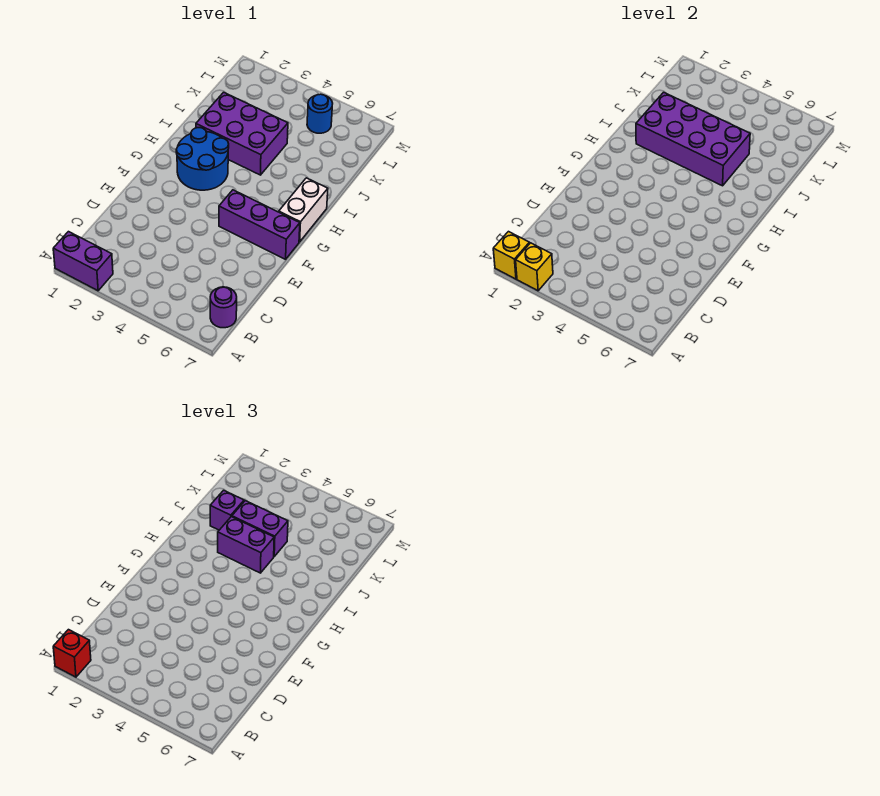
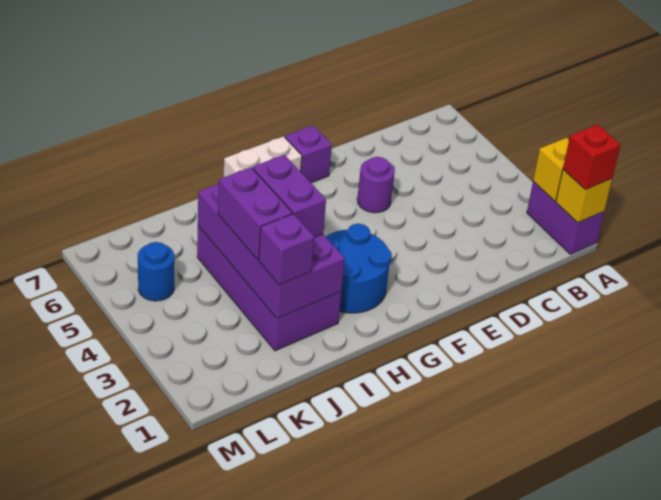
purple round brick B7 level 1 -> purple round brick E5 level 1
purple brick F5:F7 level 1 -> purple brick F7 level 1
purple brick I2:J4 level 1 -> purple brick I2:J5 level 1

